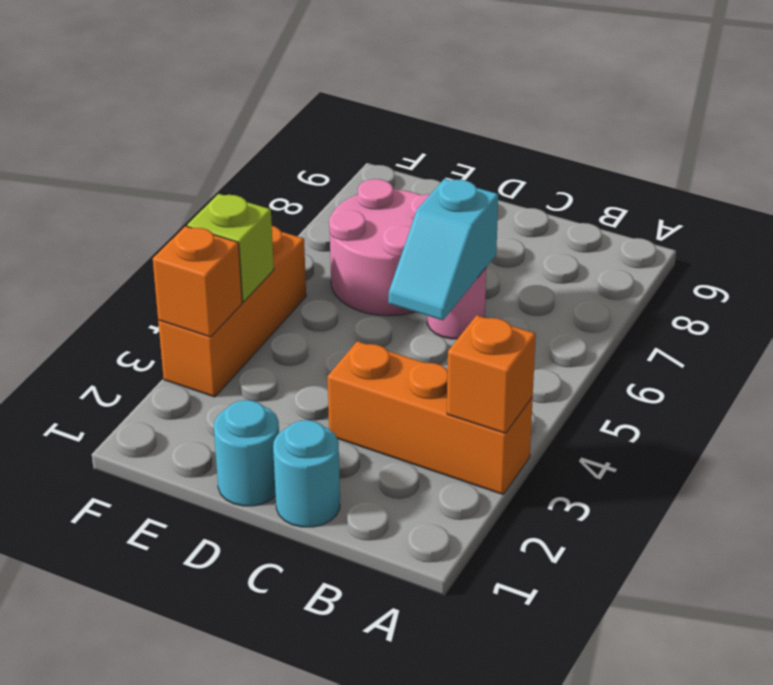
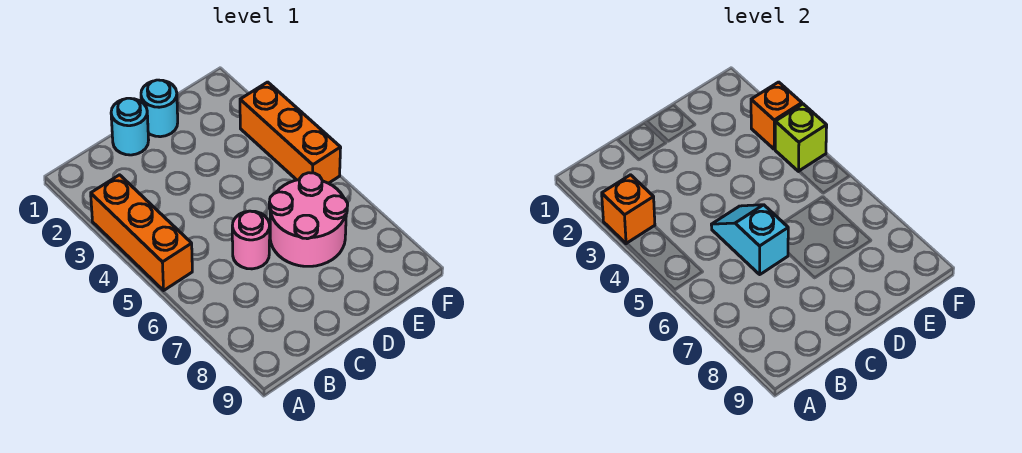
orange brick A3:C3 level 1 -> orange brick A3:A5 level 1

